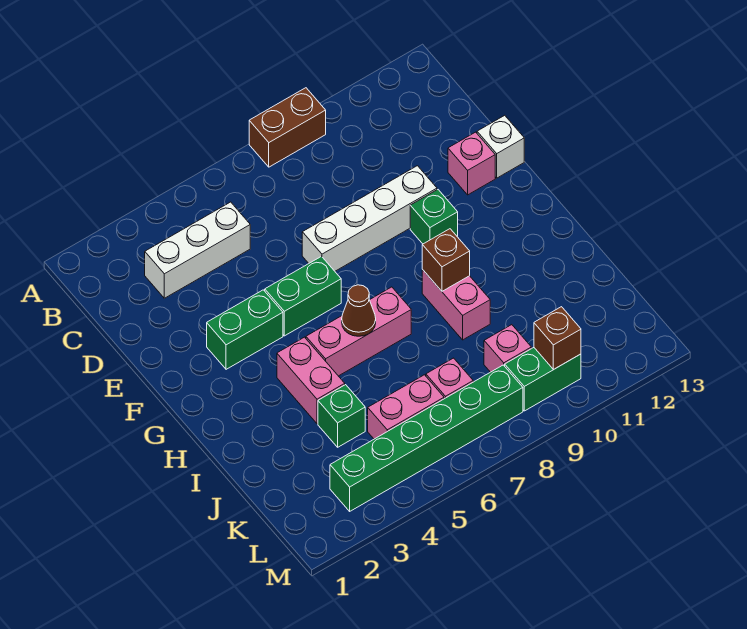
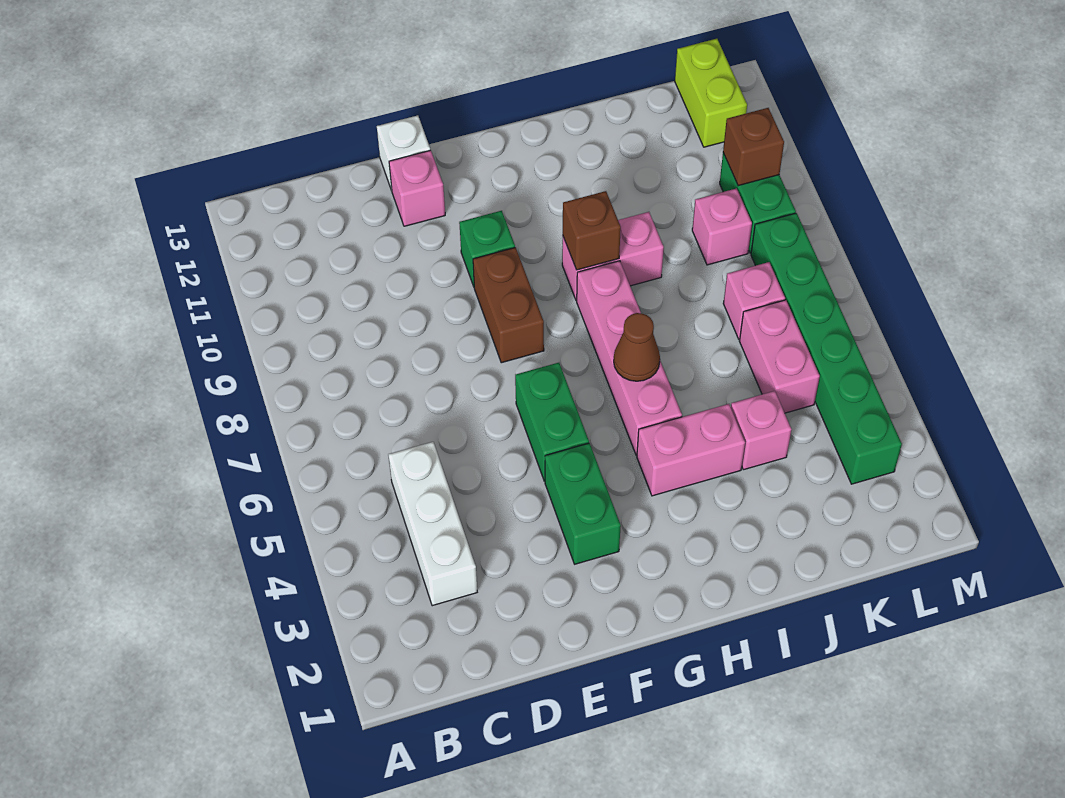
brown brick A8:A9 level 1 -> brown brick F8:F9 level 1
white brick E7:E10 level 1 -> none
pink brick H5:H7 level 1 -> pink brick H5:H8 level 1
green brick J4 level 1 -> pink brick J4 level 1
none -> lime brick L12:L13 level 1

